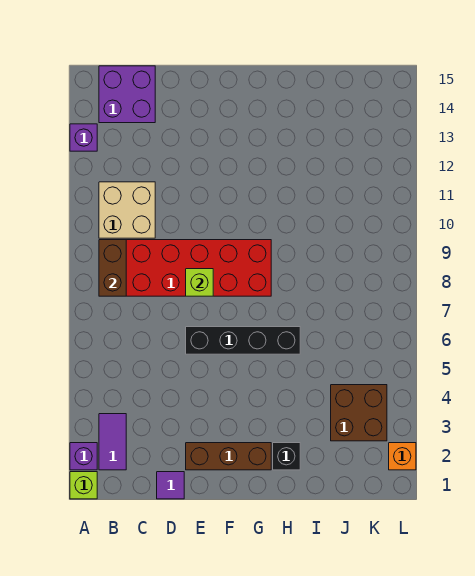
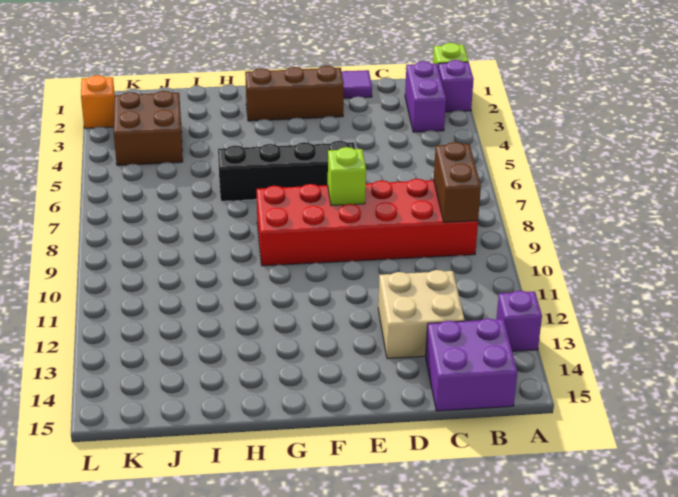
purple tile B2:B3 level 1 -> purple brick B2:B3 level 1
tan brick B10:C11 level 1 -> tan brick C12:D13 level 1
black brick H2 level 1 -> none

